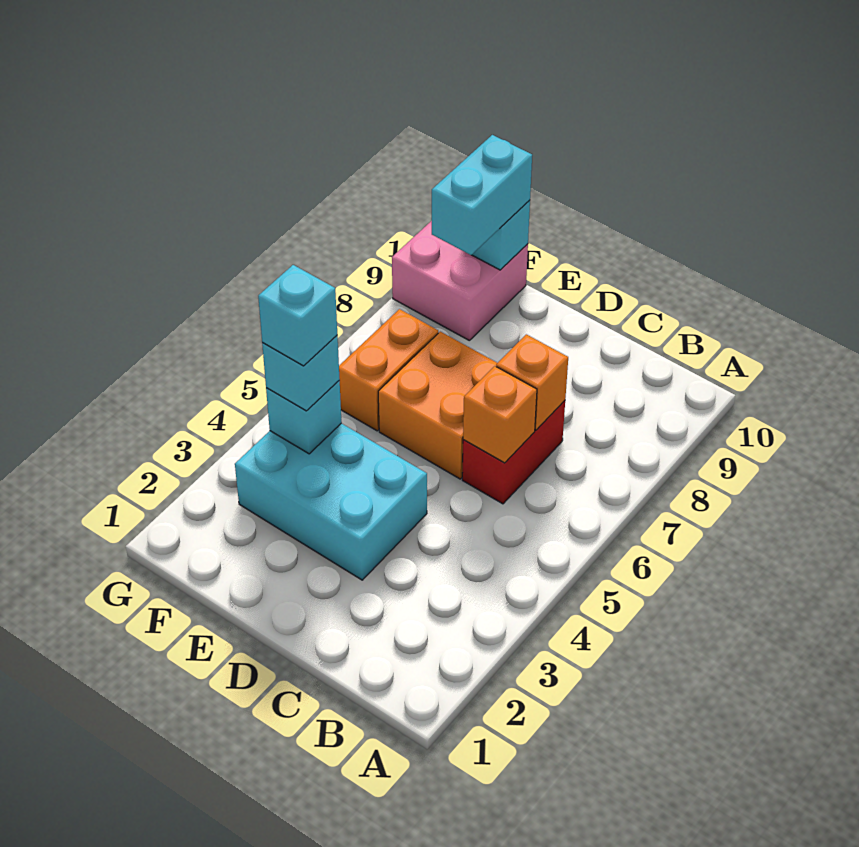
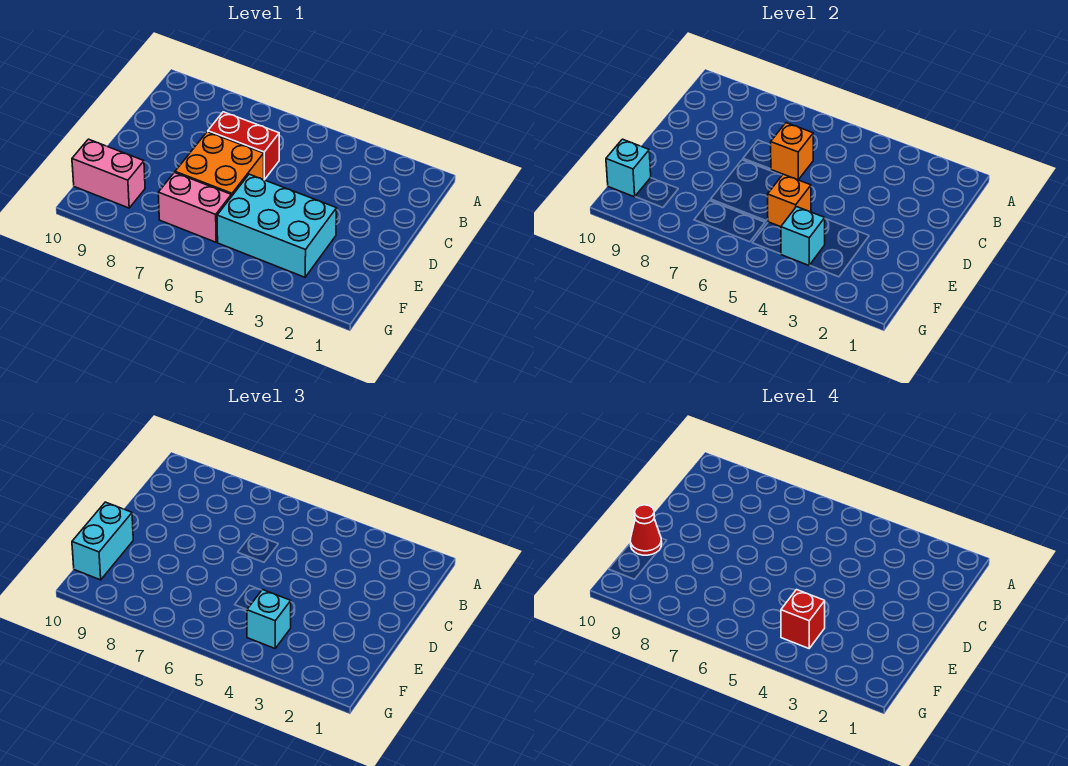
orange brick C7 level 2 -> orange brick E5 level 2
cyan brick D3:F4 level 1 -> cyan brick E3:F5 level 1
none -> red cone E10 level 4
cyan brick F4 level 4 -> red brick F4 level 4
orange brick F6:F7 level 1 -> pink brick F6:F7 level 1
pink brick F9:G10 level 1 -> pink brick F9:F10 level 1
cyan brick F9:F10 level 3 -> cyan brick E10:F10 level 3

